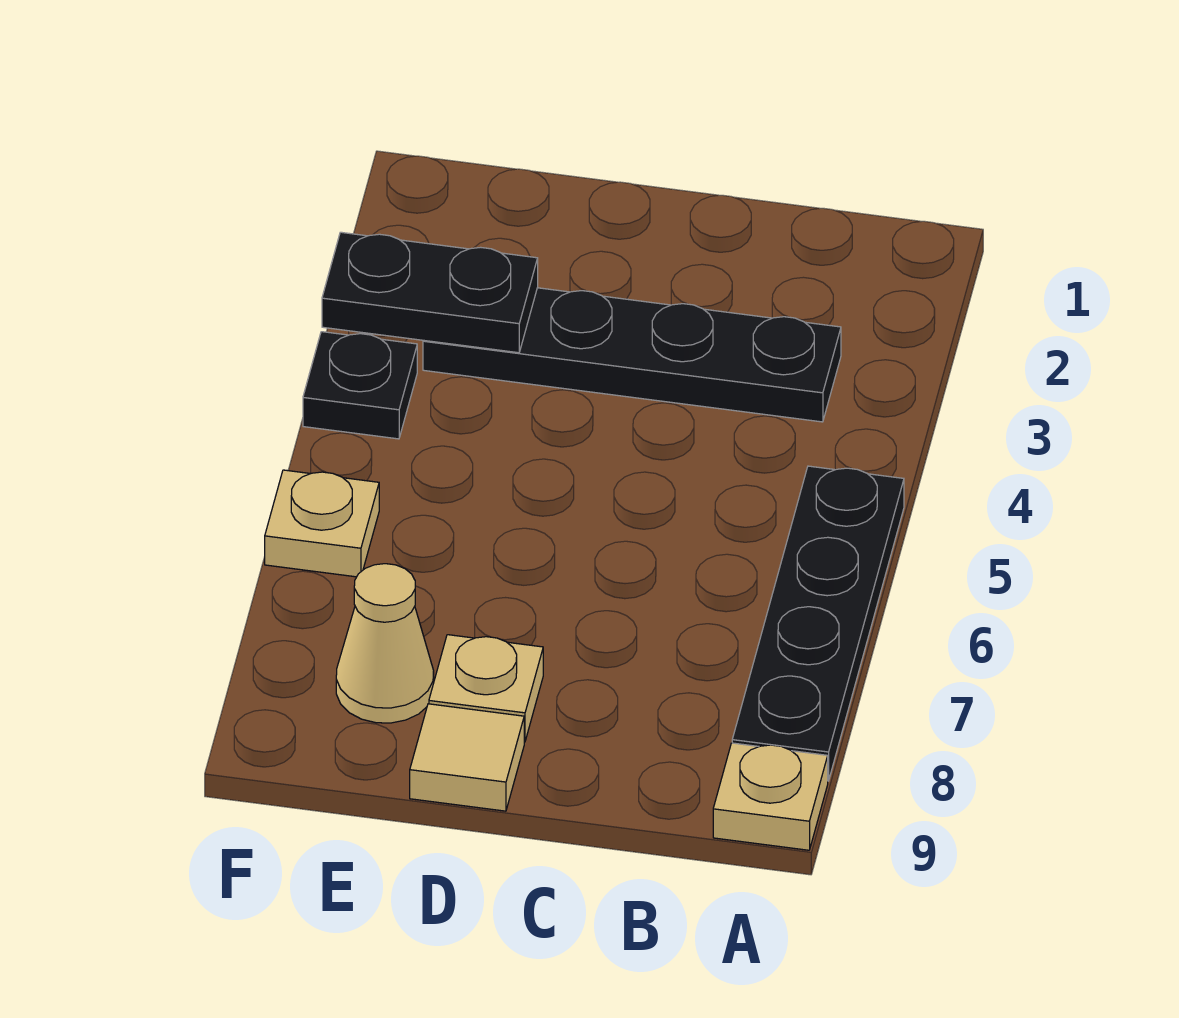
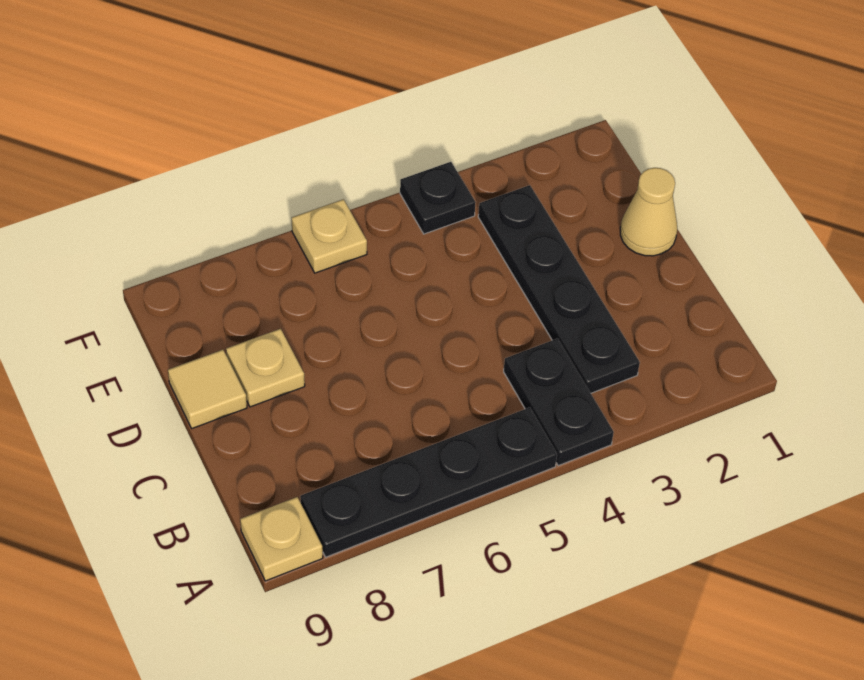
black plate E3:F3 level 2 -> black plate A4:B4 level 1
tan cone E8 level 1 -> tan cone D1 level 1

